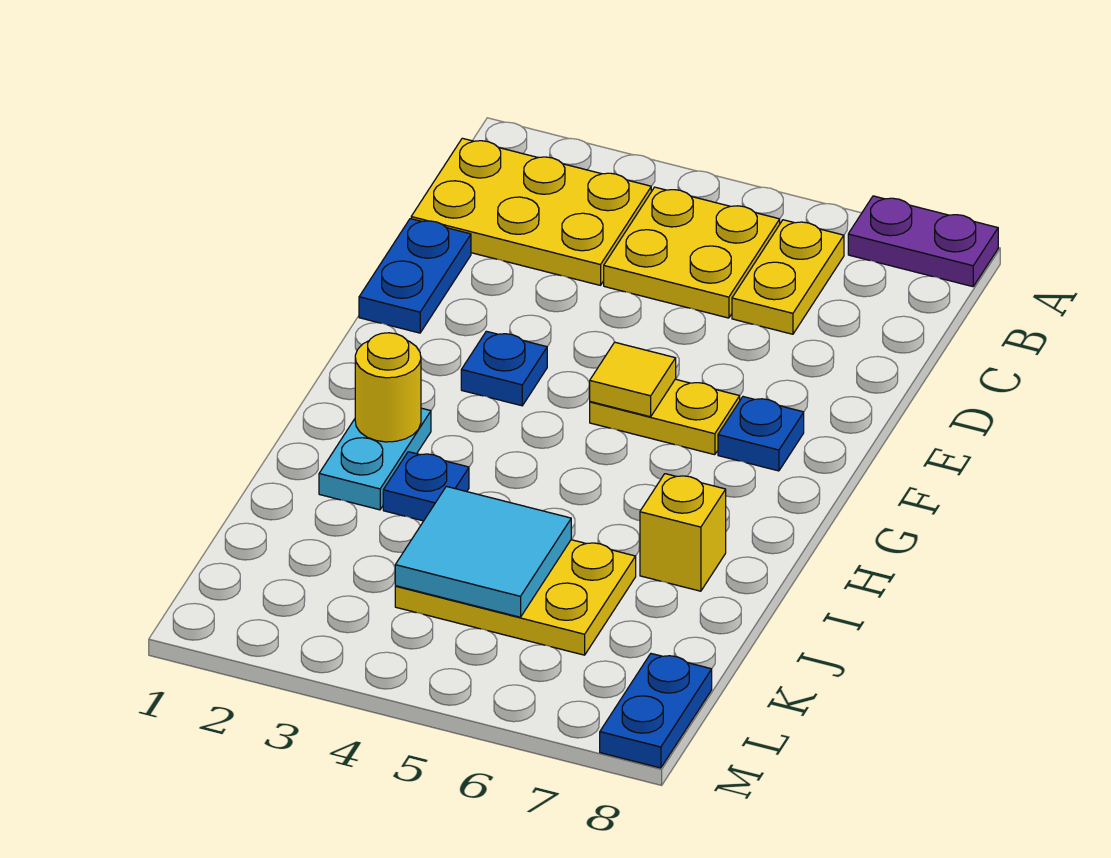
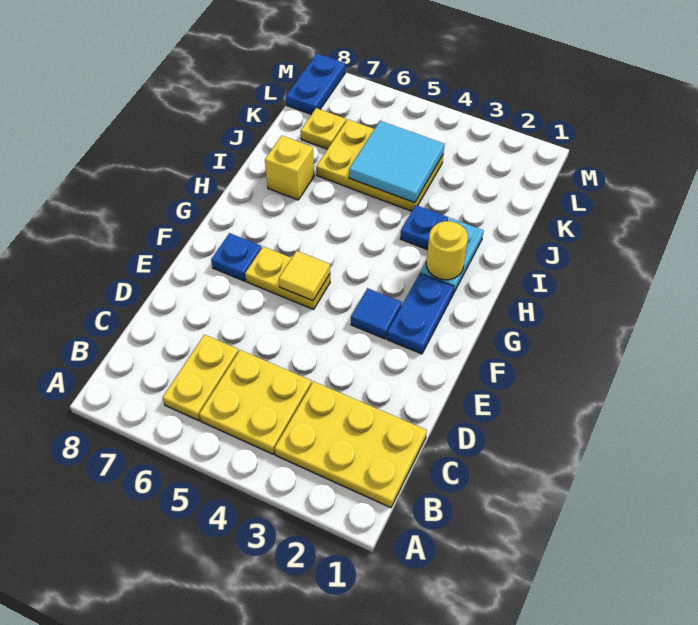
purple plate A7:A8 level 1 -> none
blue plate D1:E1 level 1 -> blue plate F2:G2 level 1
blue plate F3 level 1 -> blue tile F3 level 1
none -> yellow plate K7 level 1

